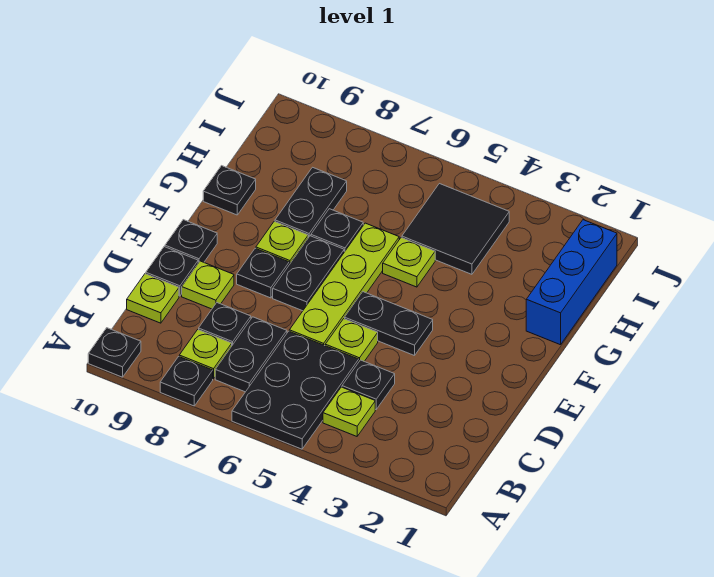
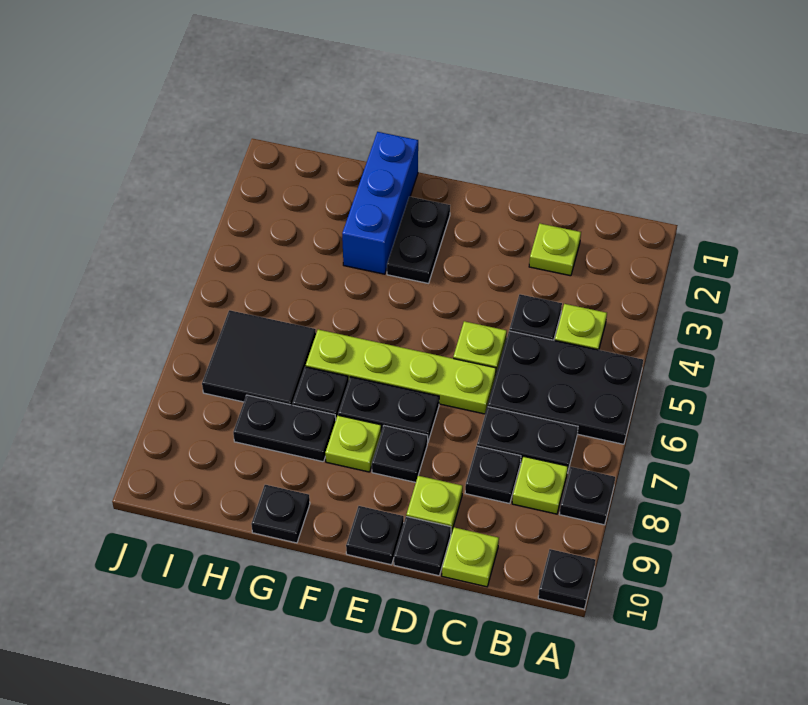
black plate E4:E5 level 1 -> black plate F2:F3 level 1
blue brick G1:I1 level 1 -> blue brick G1:G3 level 1
lime plate G5 level 1 -> lime plate C2 level 1
black tile H4:I5 level 1 -> black tile H6:I7 level 1

